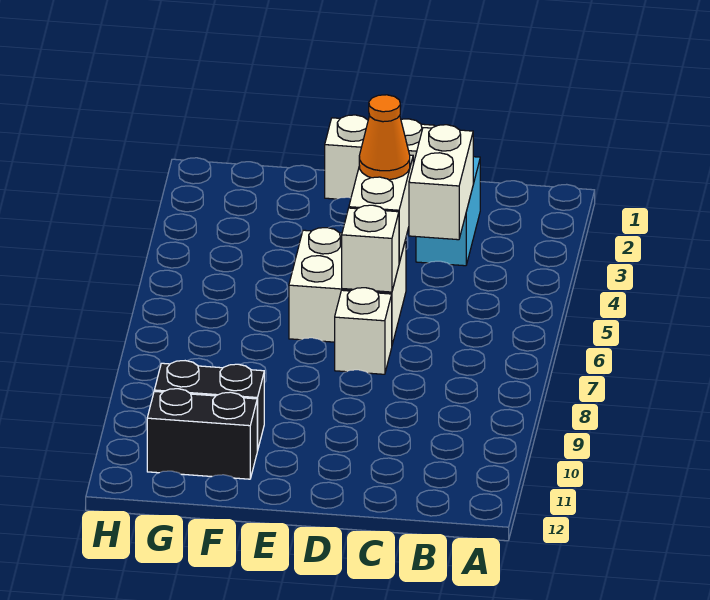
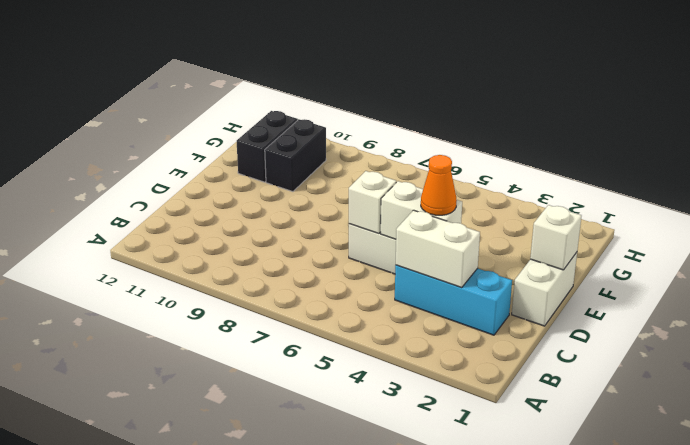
cyan brick C2:C3 level 1 -> cyan brick C2:C4 level 1
white brick D7 level 1 -> white brick E1 level 2

